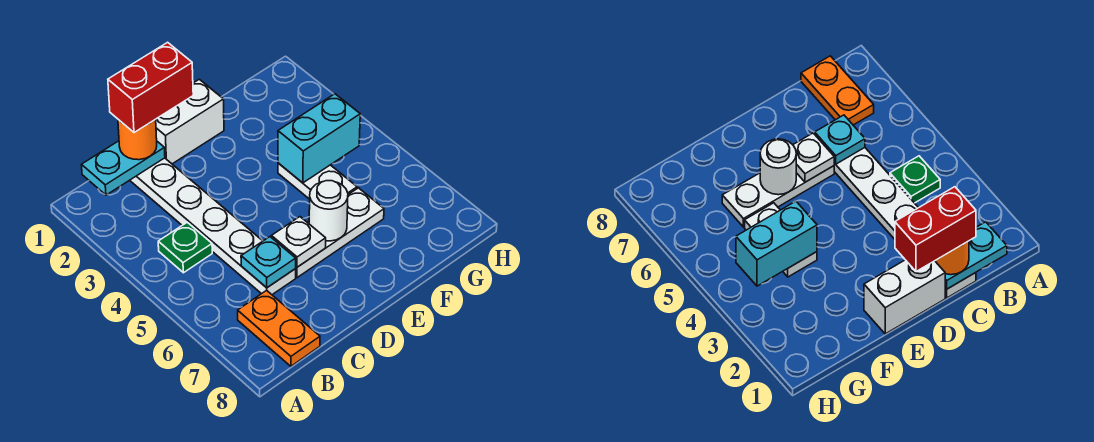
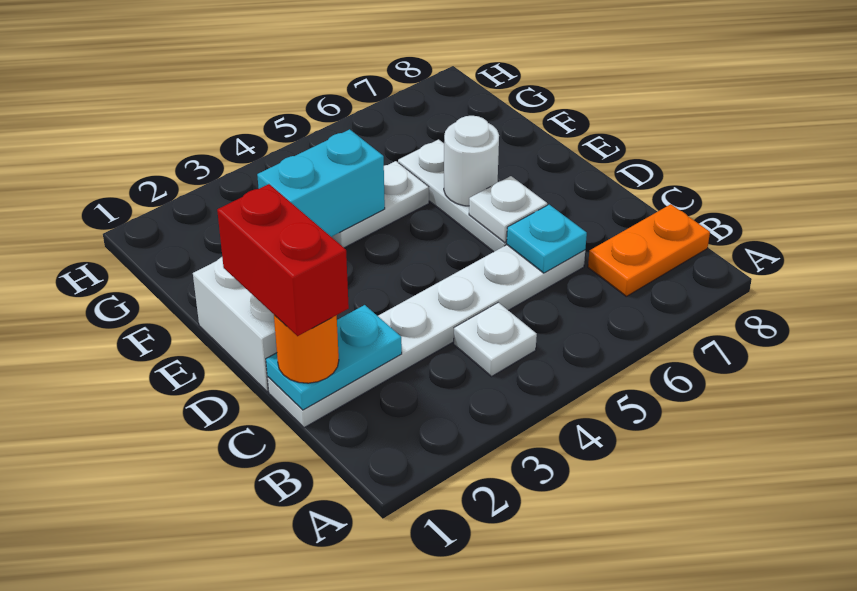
cyan plate B1:C1 level 2 -> cyan plate C1:C2 level 2
green plate B4 level 1 -> white plate B4 level 1
cyan brick F4:G4 level 2 -> cyan brick F3:F4 level 2

